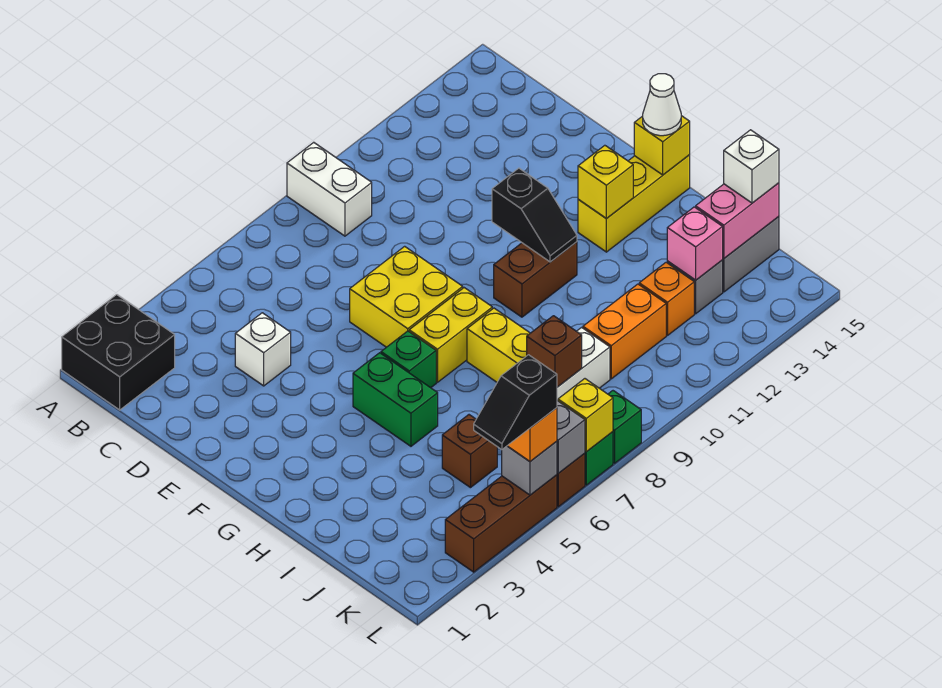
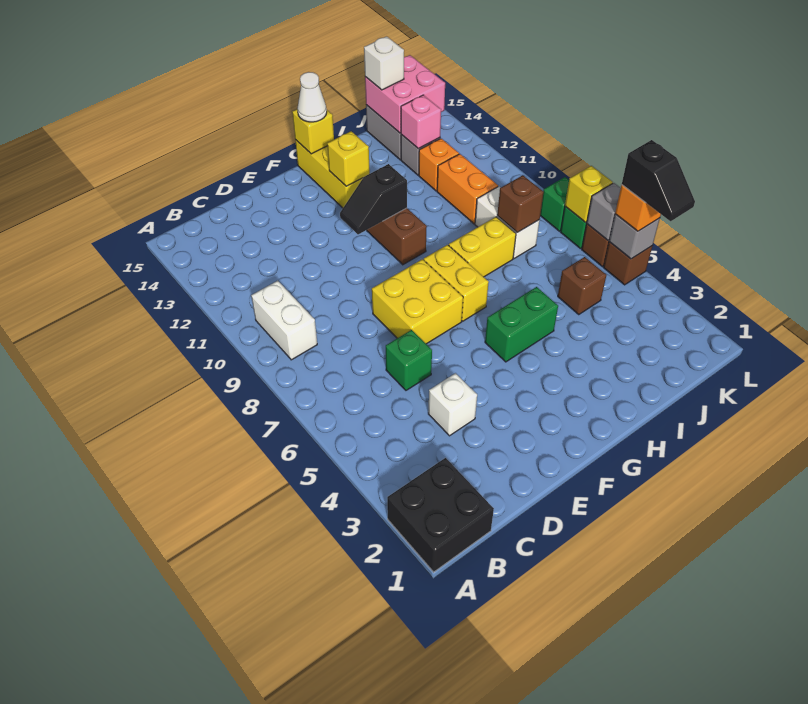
white brick A9:B9 level 1 -> white brick B9:B10 level 1
black slope F11:G11 level 2 top F -> black slope F11:G11 level 2 top G
green brick G6 level 1 -> green brick D6 level 1
pink brick J14:J15 level 2 -> pink brick J14:K15 level 2
brown brick L3:L5 level 1 -> brown brick L5 level 1

